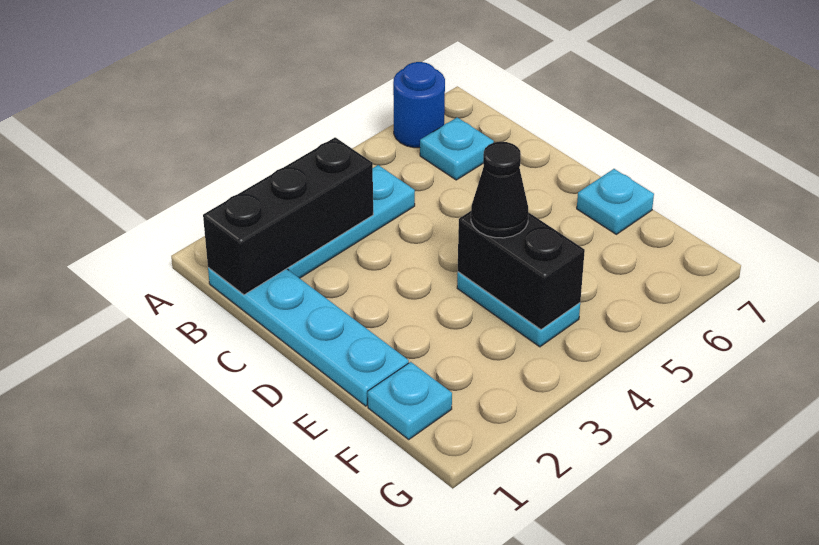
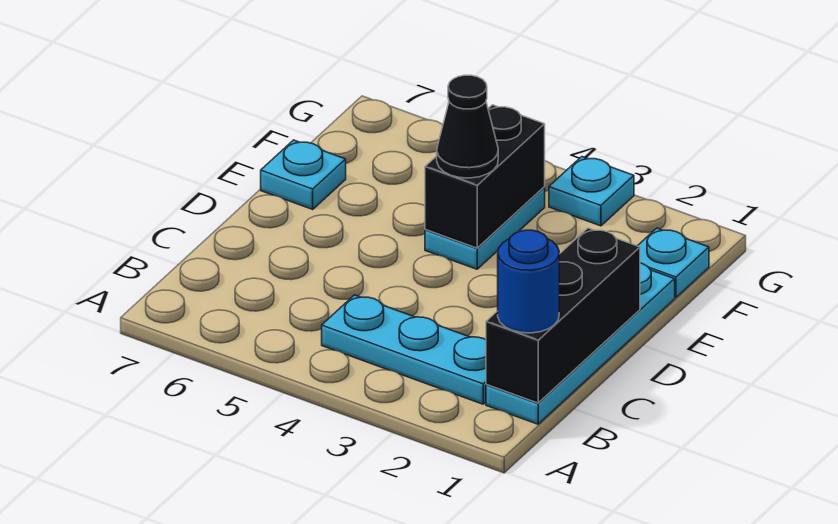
blue round brick A6 level 1 -> blue round brick B1 level 3
black brick B1:B3 level 2 -> black brick B1:D1 level 2
cyan plate B6 level 1 -> cyan plate G3 level 1

